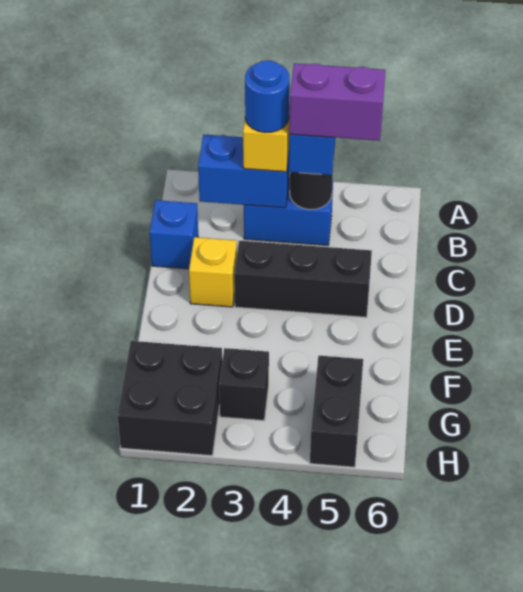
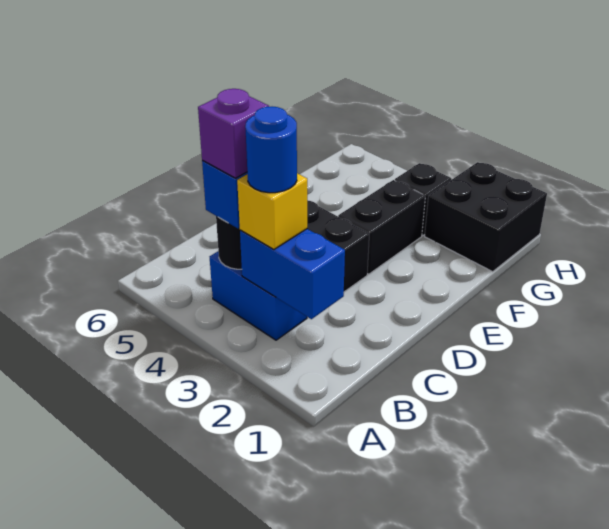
purple brick B4:B5 level 4 -> purple brick B4 level 4
blue brick C1 level 1 -> none
yellow brick D2 level 1 -> none
black brick G5:H5 level 1 -> black brick E3:F3 level 1

